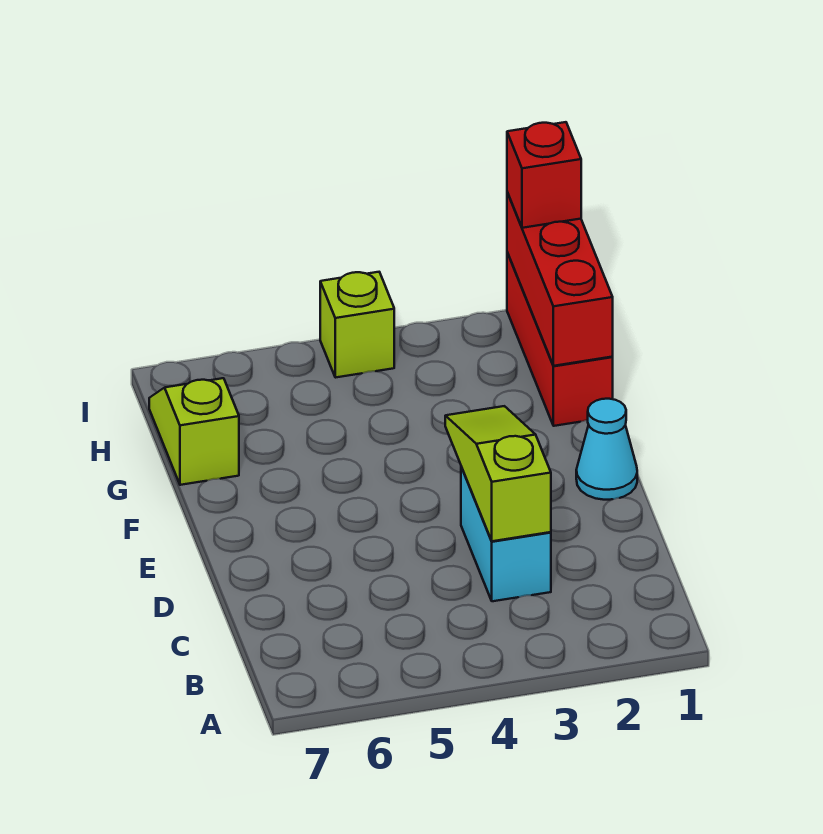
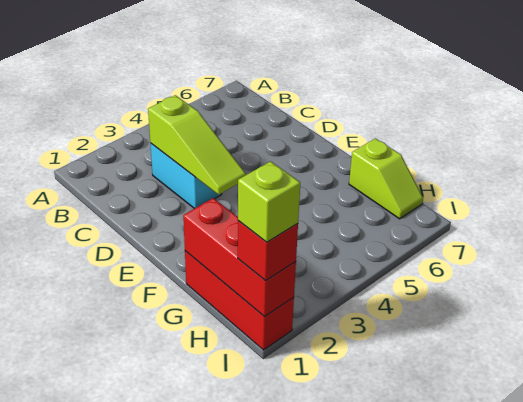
cyan cone E1 level 1 -> none
lime brick I4 level 1 -> lime brick I1 level 4

